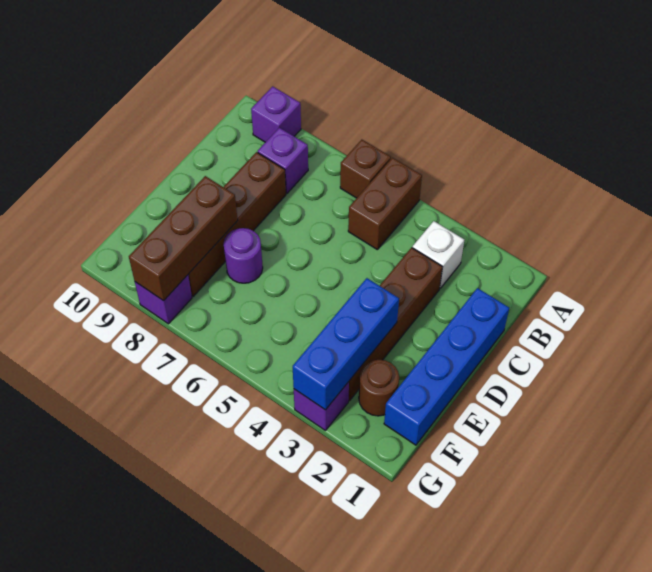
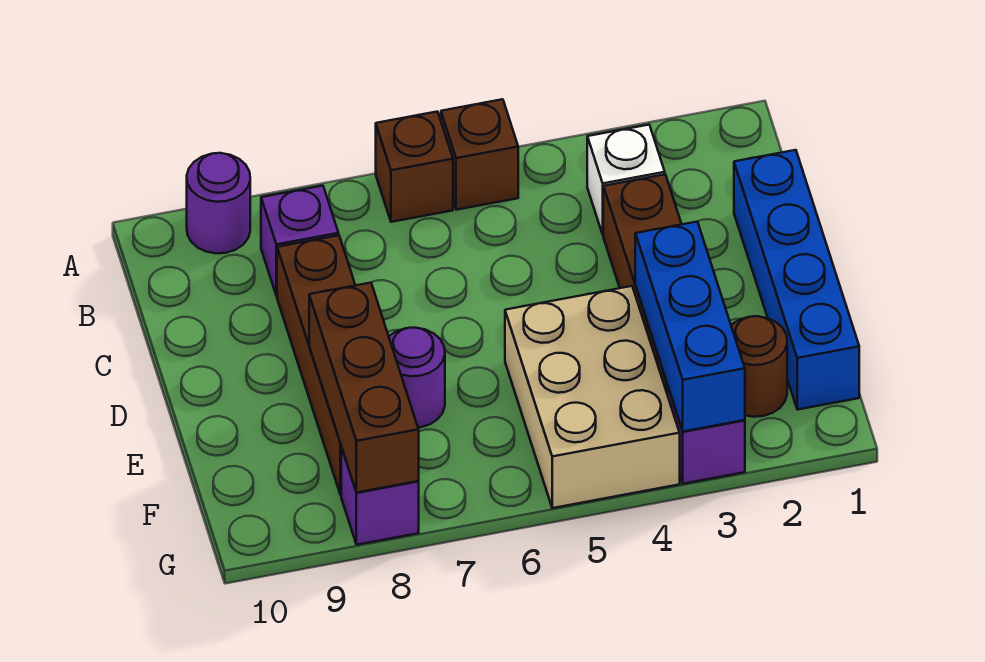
brown brick A5:B5 level 1 -> brown brick A5 level 1
purple brick A9 level 1 -> purple round brick A9 level 1
none -> tan brick E4:G5 level 1

